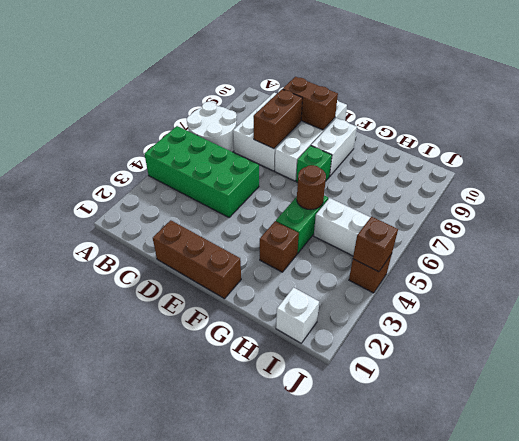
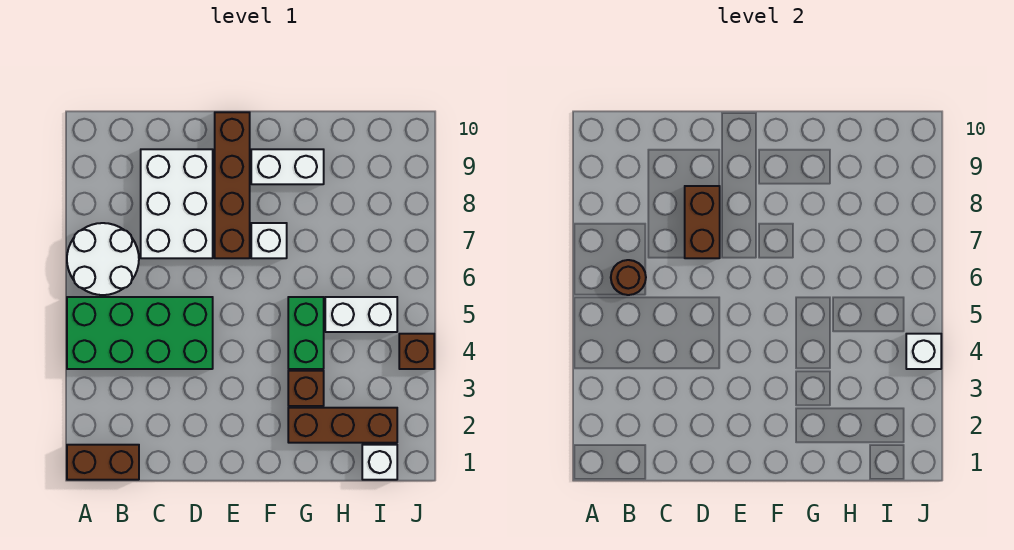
brown brick D1:F1 level 1 -> brown brick G2:I2 level 1
brown brick D9:E9 level 2 -> brown brick A1:B1 level 1
white brick E7:E10 level 1 -> brown brick E7:E10 level 1
green brick F7 level 1 -> white brick F7 level 1
white brick F8:F9 level 1 -> white brick F9:G9 level 1
brown round brick G5 level 2 -> brown round brick B6 level 2
brown brick J4 level 2 -> white brick J4 level 2

